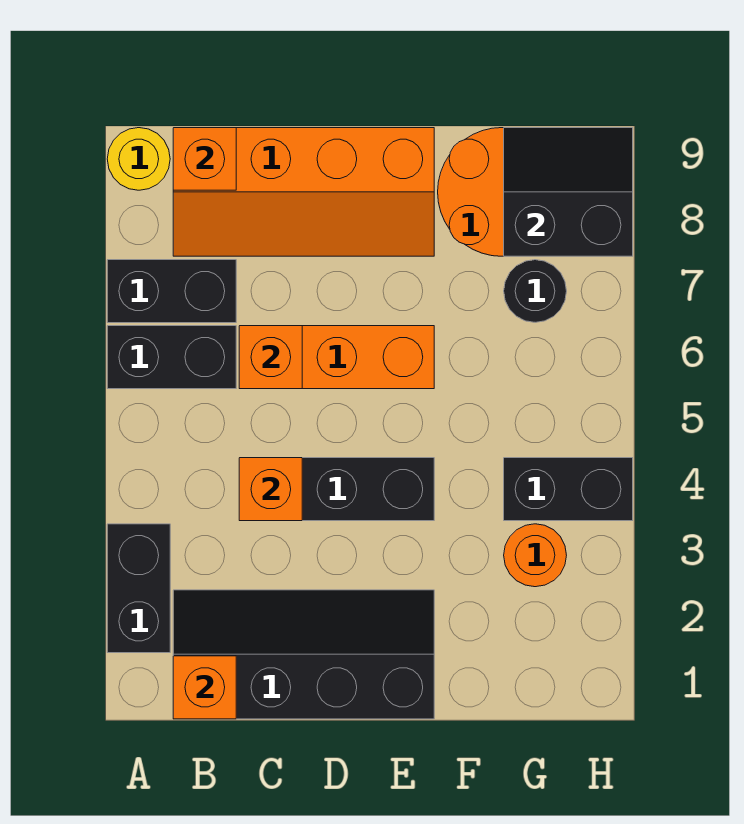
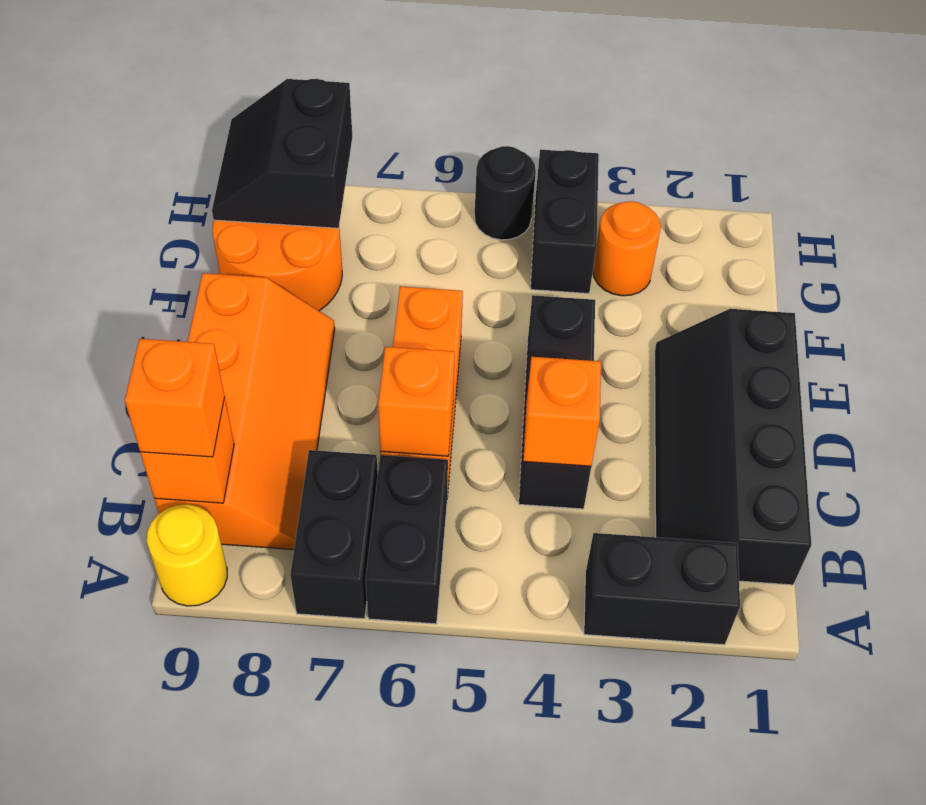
orange brick B1 level 2 -> orange brick B9 level 3
black round brick G7 level 1 -> black round brick H5 level 1

